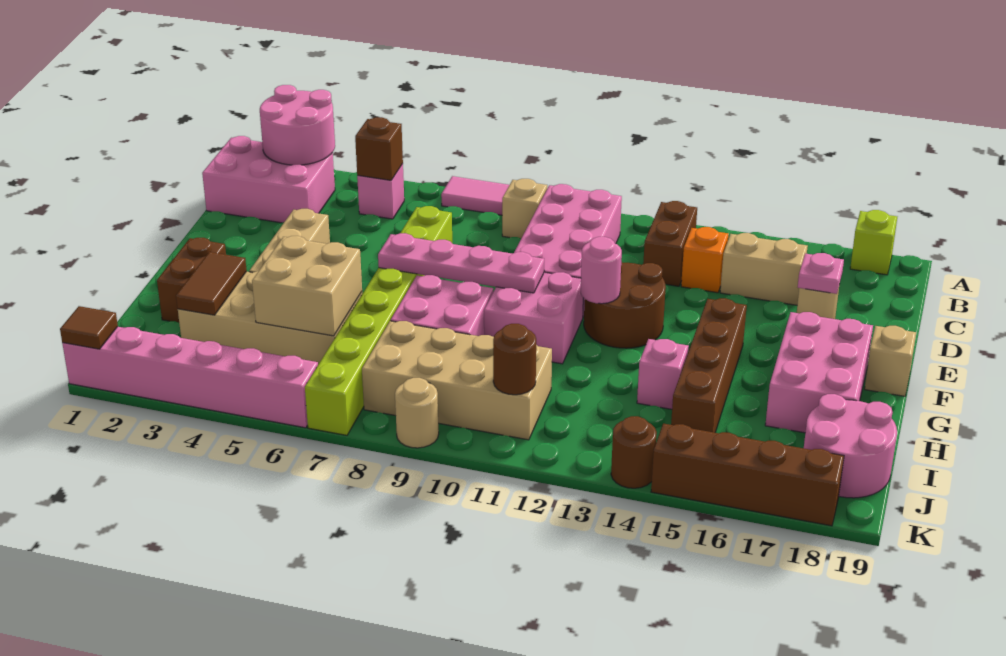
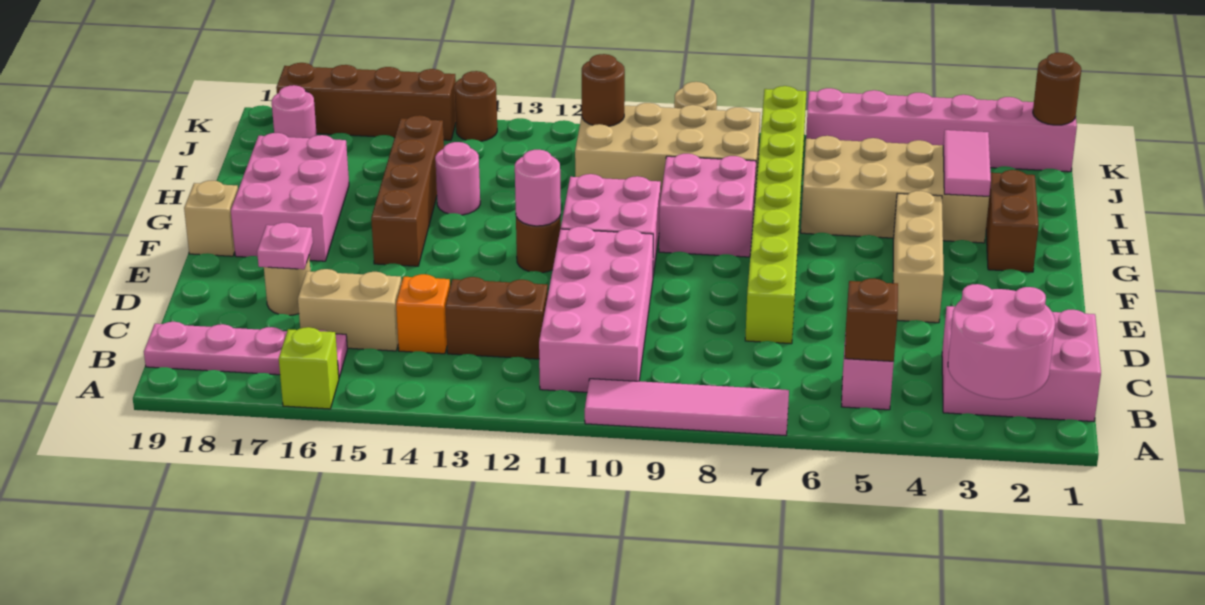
lime brick A18 level 1 -> lime brick A16 level 1
tan brick B9 level 1 -> none
brown brick B13:C13 level 1 -> brown brick C12:C13 level 1
brown round brick E12:F13 level 1 -> brown round brick F12 level 1
pink plate F7:F10 level 2 -> pink plate B16:B19 level 1
brown tile H3:I3 level 2 -> pink tile H3:I3 level 2
tan brick H5:I6 level 2 -> none
pink brick H14 level 1 -> pink round brick H14 level 1
pink round brick I18:J19 level 1 -> pink round brick J18 level 1
brown tile K1 level 2 -> brown round brick K1 level 2

